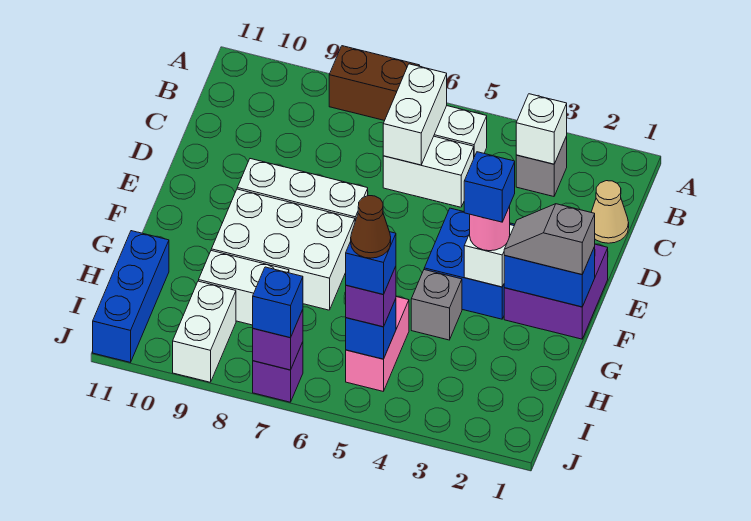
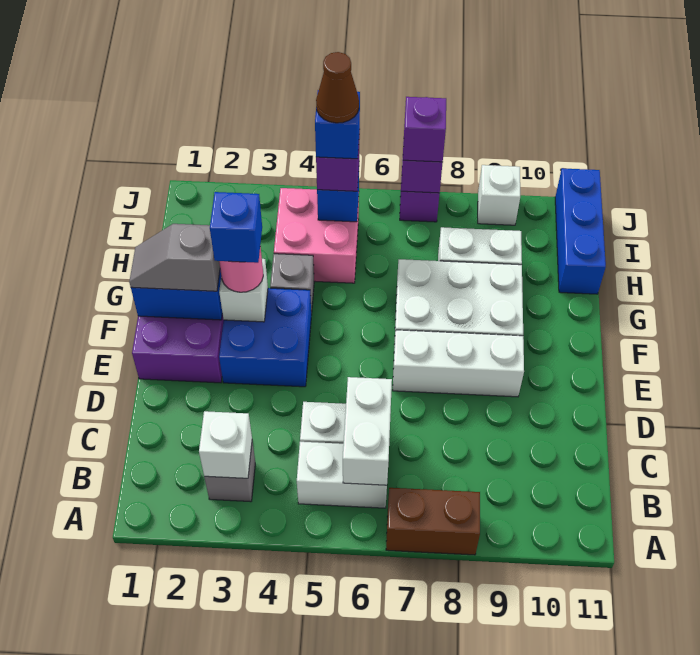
tan cone C1 level 1 -> none
grey slope F1:F2 level 3 top 1 -> grey slope F1:F2 level 3 top 2
pink brick H5:I5 level 1 -> pink brick H4:I5 level 1
white brick I9:J9 level 1 -> white brick J9 level 1
blue brick J7 level 3 -> purple brick J7 level 3

